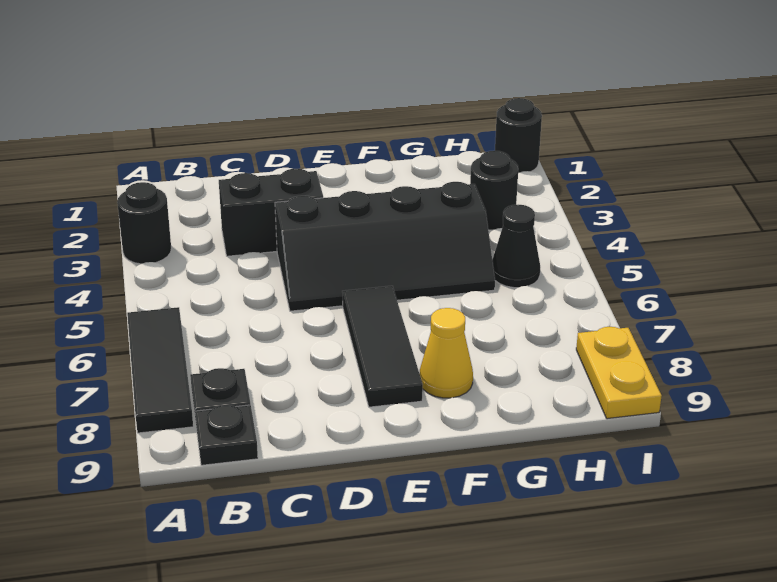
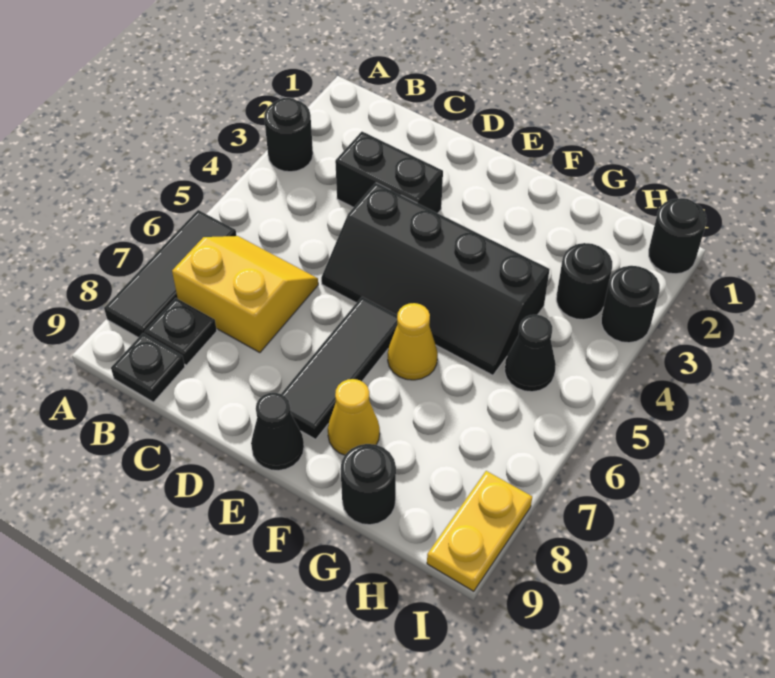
none -> yellow slope B6:C7 level 1 top 7
none -> black cone E9 level 1
none -> yellow cone F6 level 1
none -> black round brick G9 level 1
none -> black round brick I3 level 1

